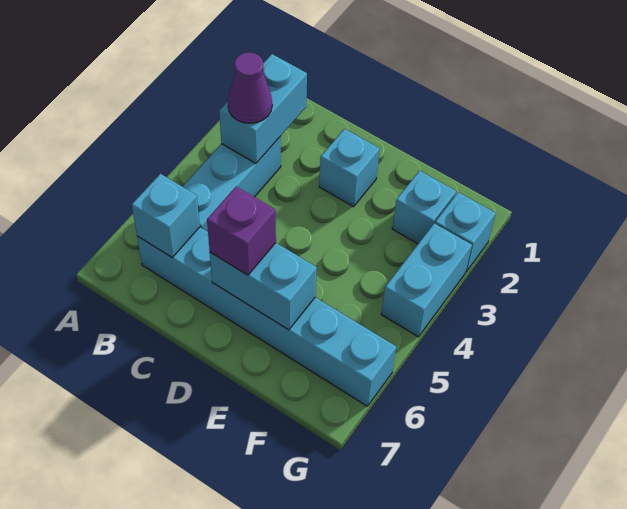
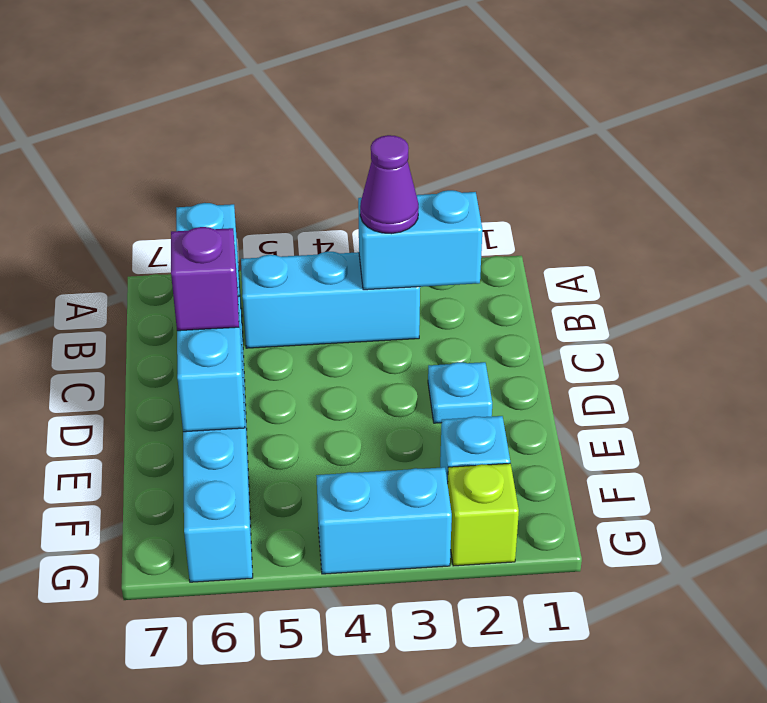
cyan brick D2 level 1 -> cyan plate D2 level 1
cyan brick G2 level 1 -> lime brick G2 level 1

